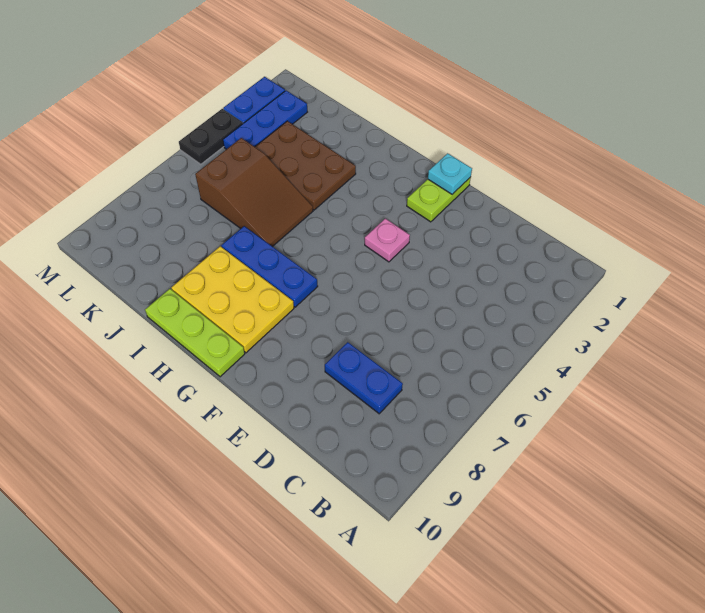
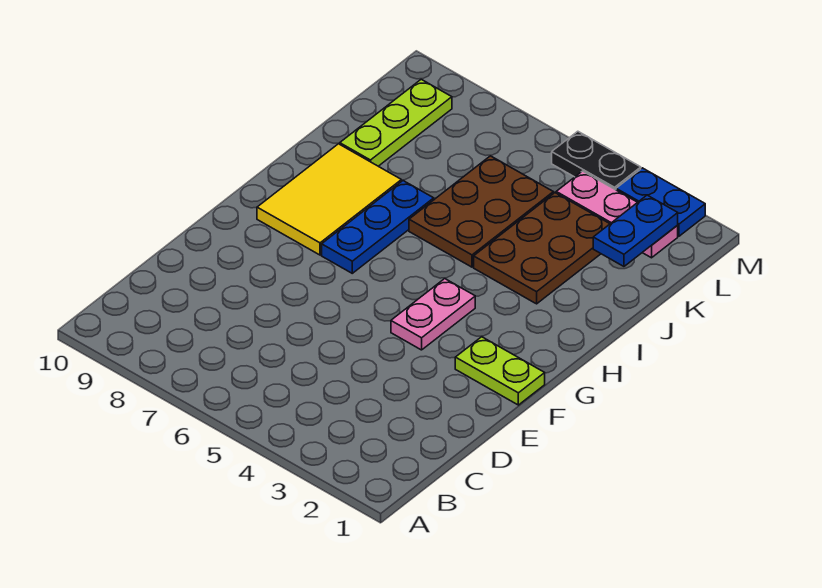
blue plate C8:D8 level 1 -> blue plate K2:L2 level 2
cyan plate F1 level 2 -> none
pink plate F4 level 1 -> pink plate F4:G4 level 1
yellow plate G8:I9 level 1 -> yellow tile G8:I9 level 1
lime plate G10:I10 level 1 -> lime plate J9:L9 level 1
brown slope I5:K6 level 1 top K -> brown plate I5:K6 level 1
blue plate L2:L4 level 1 -> pink plate L2:L4 level 1

